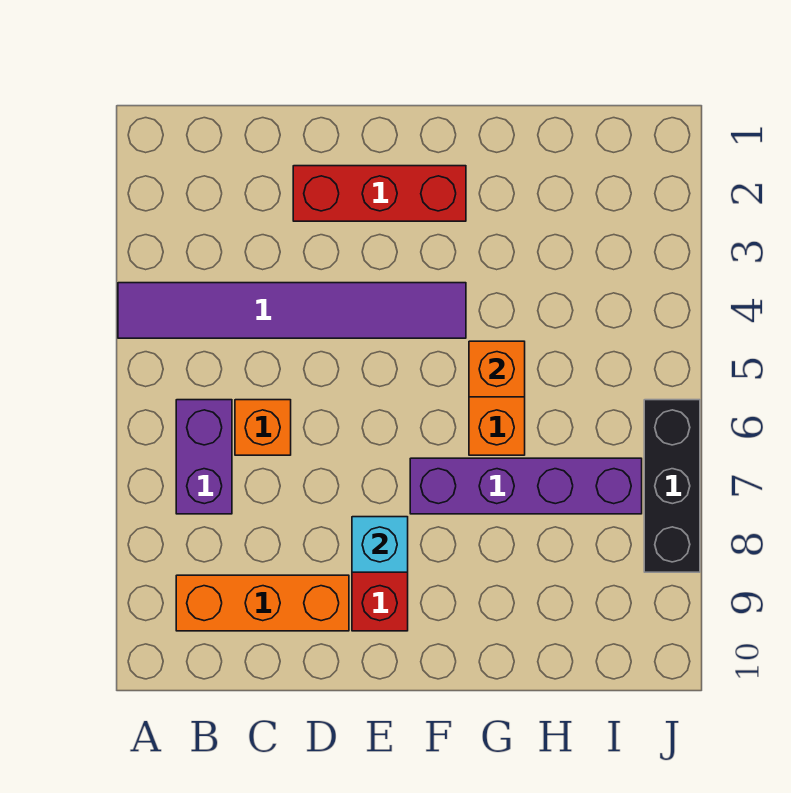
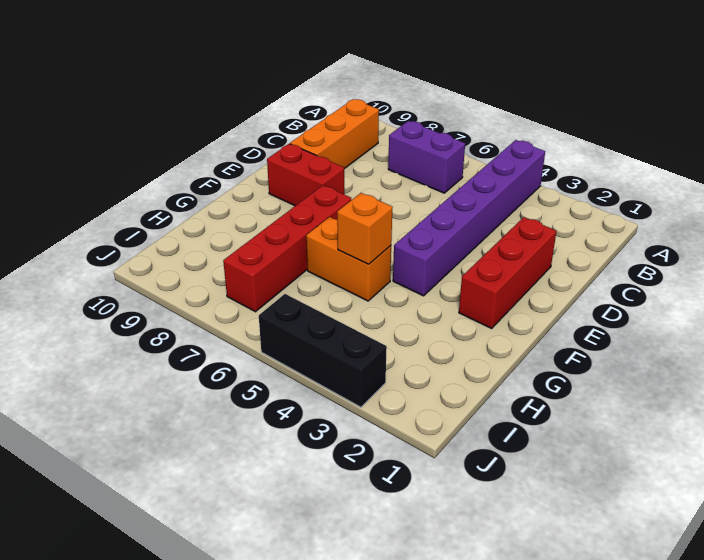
purple tile A4:F4 level 1 -> purple brick A4:F4 level 1
orange brick C6 level 1 -> none
cyan brick E8 level 2 -> none
purple brick F7:I7 level 1 -> red brick F7:I7 level 1
black brick J6:J8 level 1 -> black brick J3:J5 level 1

